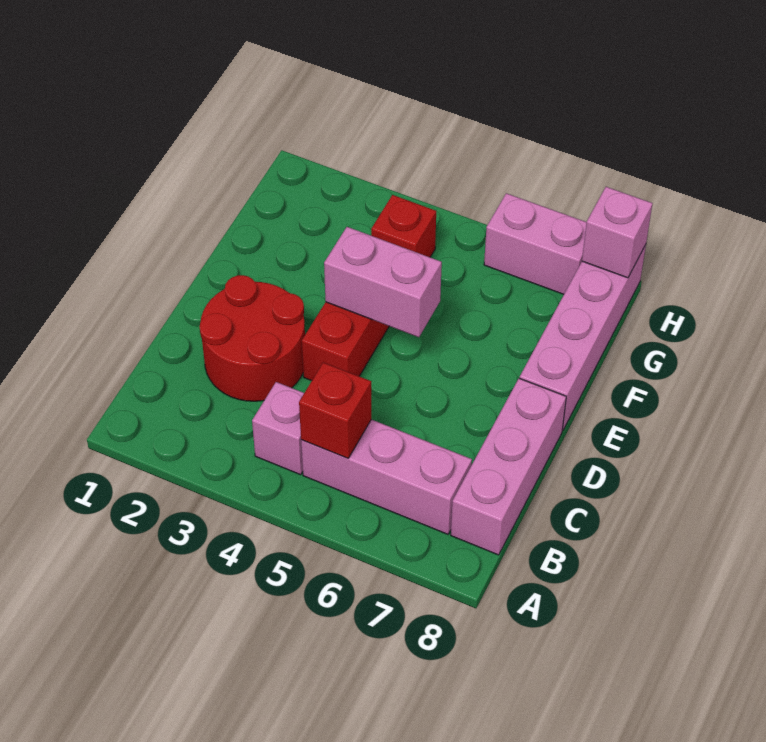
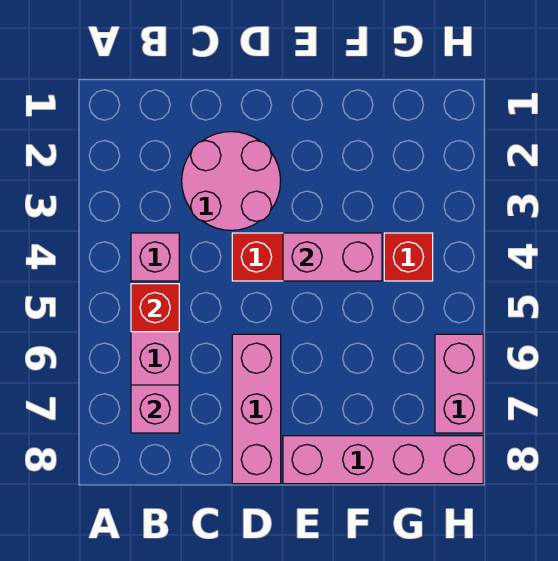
pink brick B8:D8 level 1 -> pink brick D6:D8 level 1
red round brick C2:D3 level 1 -> pink round brick C2:D3 level 1
pink brick E4:E5 level 2 -> pink brick E4:F4 level 2
pink brick H8 level 2 -> pink brick B7 level 2

